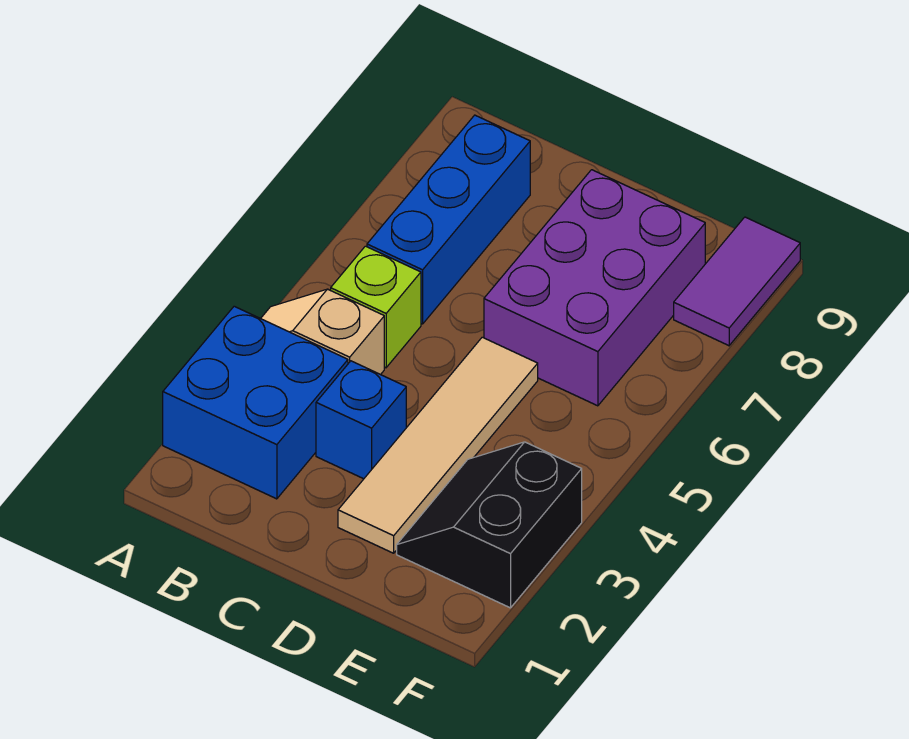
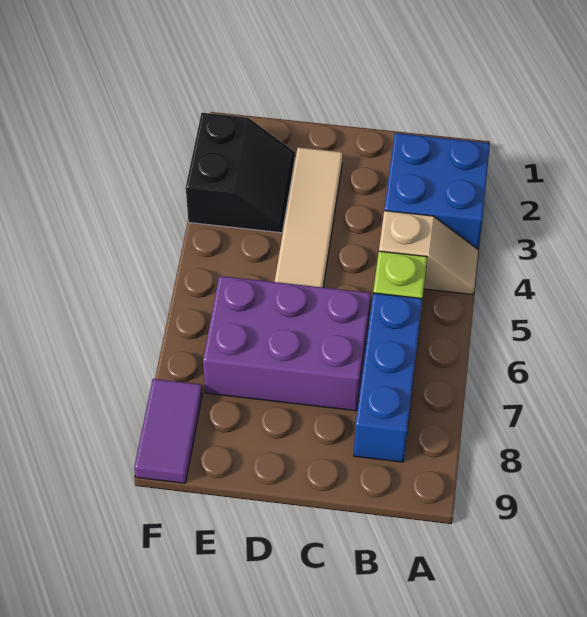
blue brick C3 level 1 -> none
purple brick D6:E8 level 1 -> purple brick C6:E7 level 1

